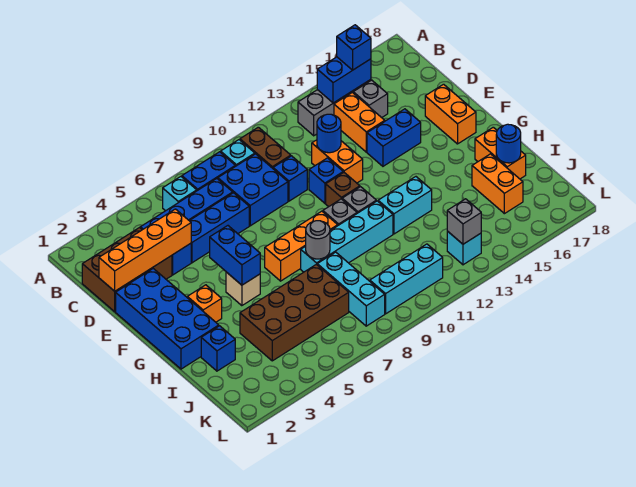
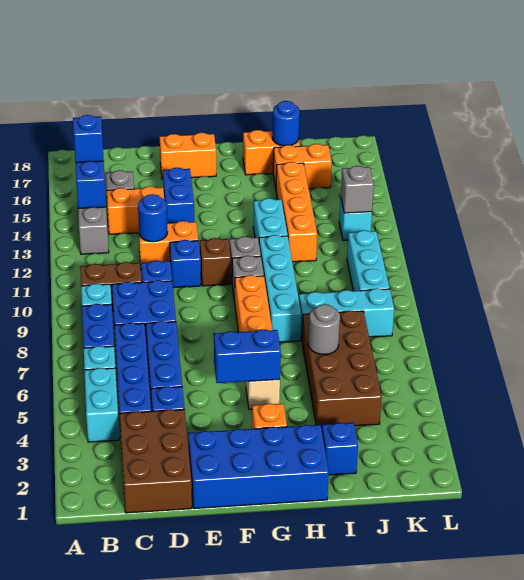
none -> cyan brick B4:B5 level 1
orange brick D1:D4 level 2 -> orange brick I12:I15 level 1
grey round brick H8 level 2 -> grey round brick I6 level 2

